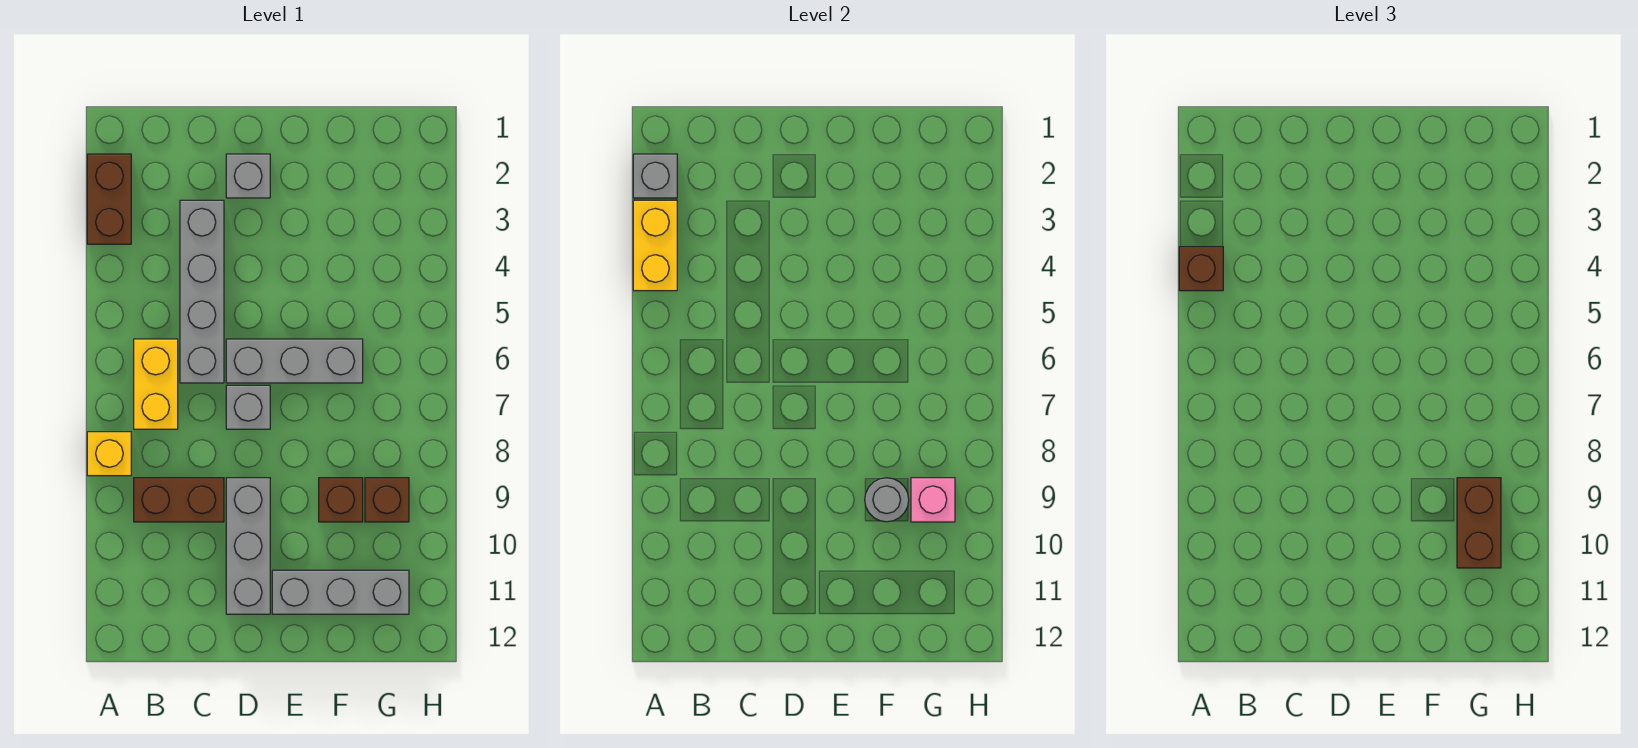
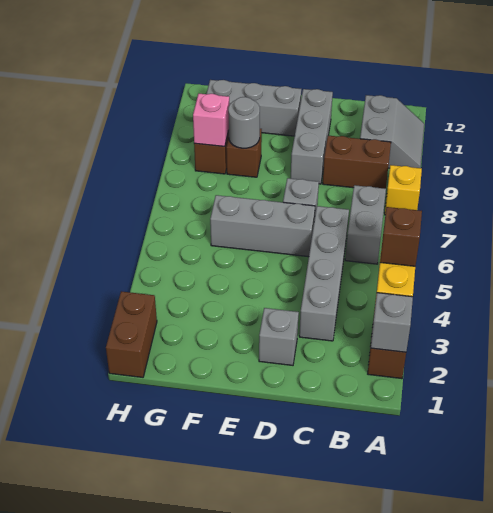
none -> grey slope A10:B11 level 1 top B
yellow brick B6:B7 level 1 -> grey brick B6:B7 level 1
brown brick G9:G10 level 3 -> brown brick H1:H2 level 1

